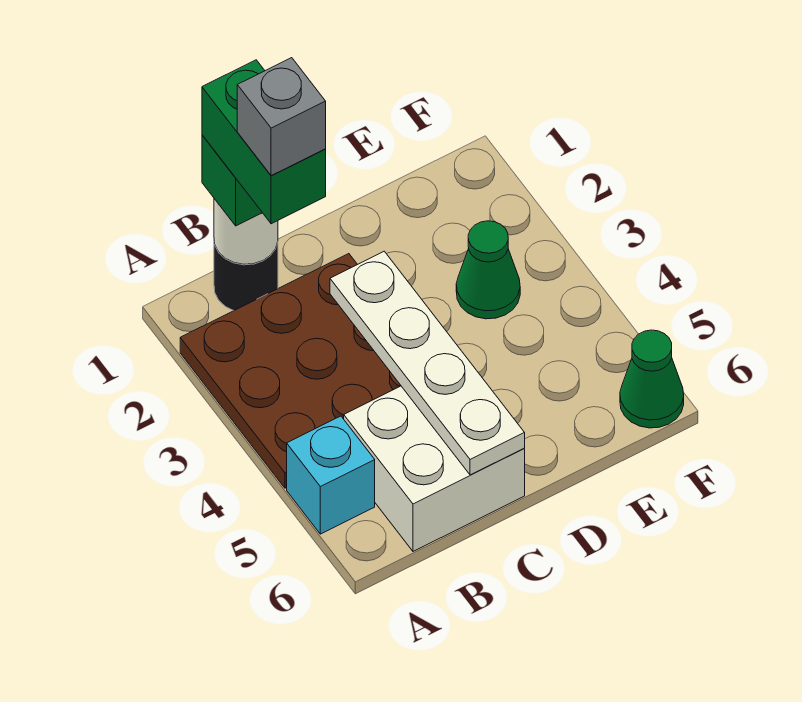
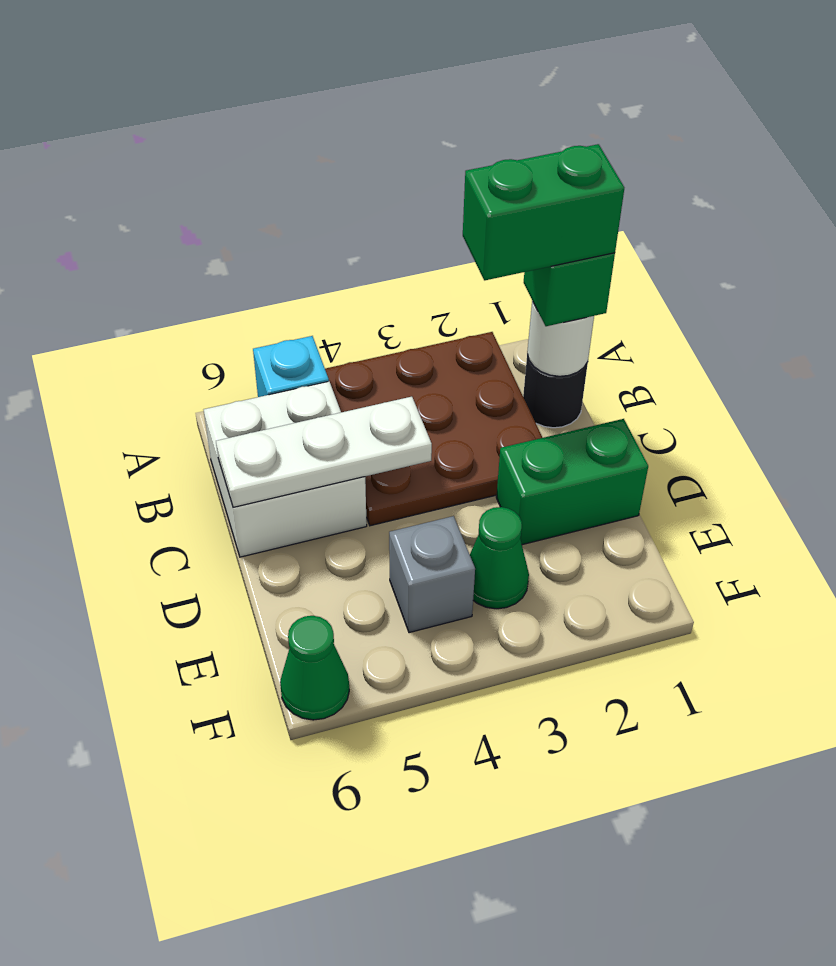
grey brick B2 level 5 -> grey brick E4 level 1
white plate C3:C6 level 2 -> white plate C4:C6 level 2
none -> green brick D1:D2 level 1

